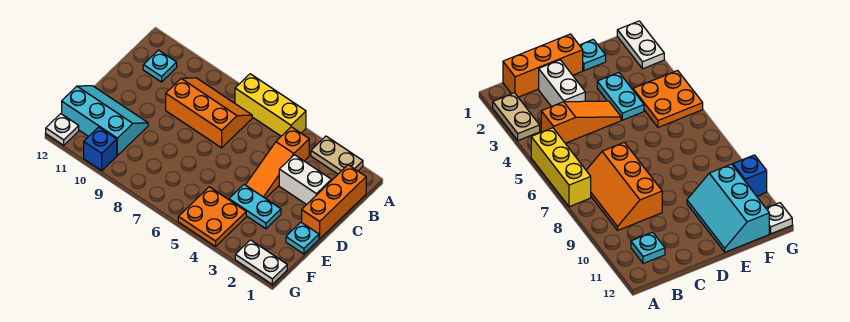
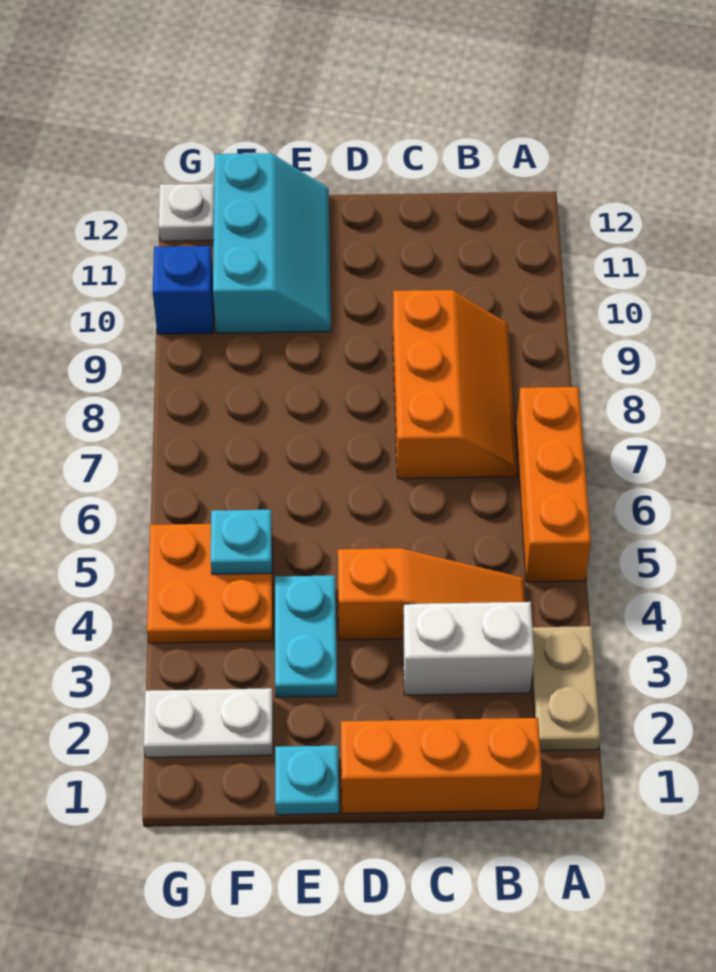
yellow brick A5:A7 level 1 -> orange brick A5:A7 level 1
orange slope B4:D4 level 1 top B -> orange slope B4:D4 level 1 top D
cyan plate B11 level 1 -> cyan plate F5 level 2
white brick C2:C3 level 1 -> white brick B3:C3 level 1
white plate G1:G2 level 1 -> white plate F2:G2 level 1

